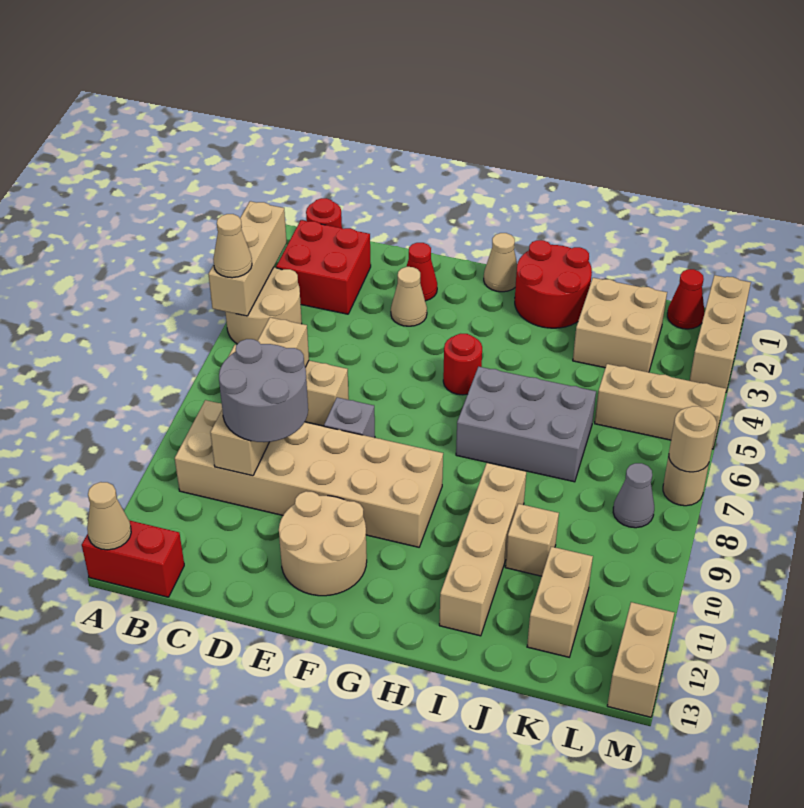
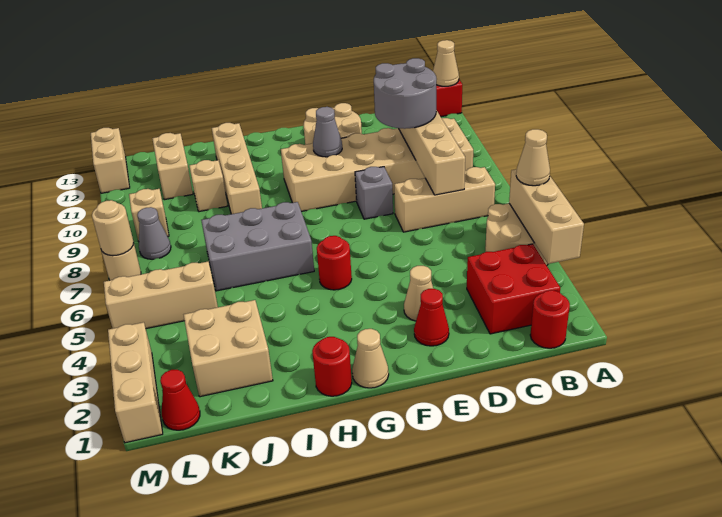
none -> grey cone F10 level 2
red round brick H1:I2 level 1 -> red round brick H1 level 1
none -> tan brick L9 level 1

